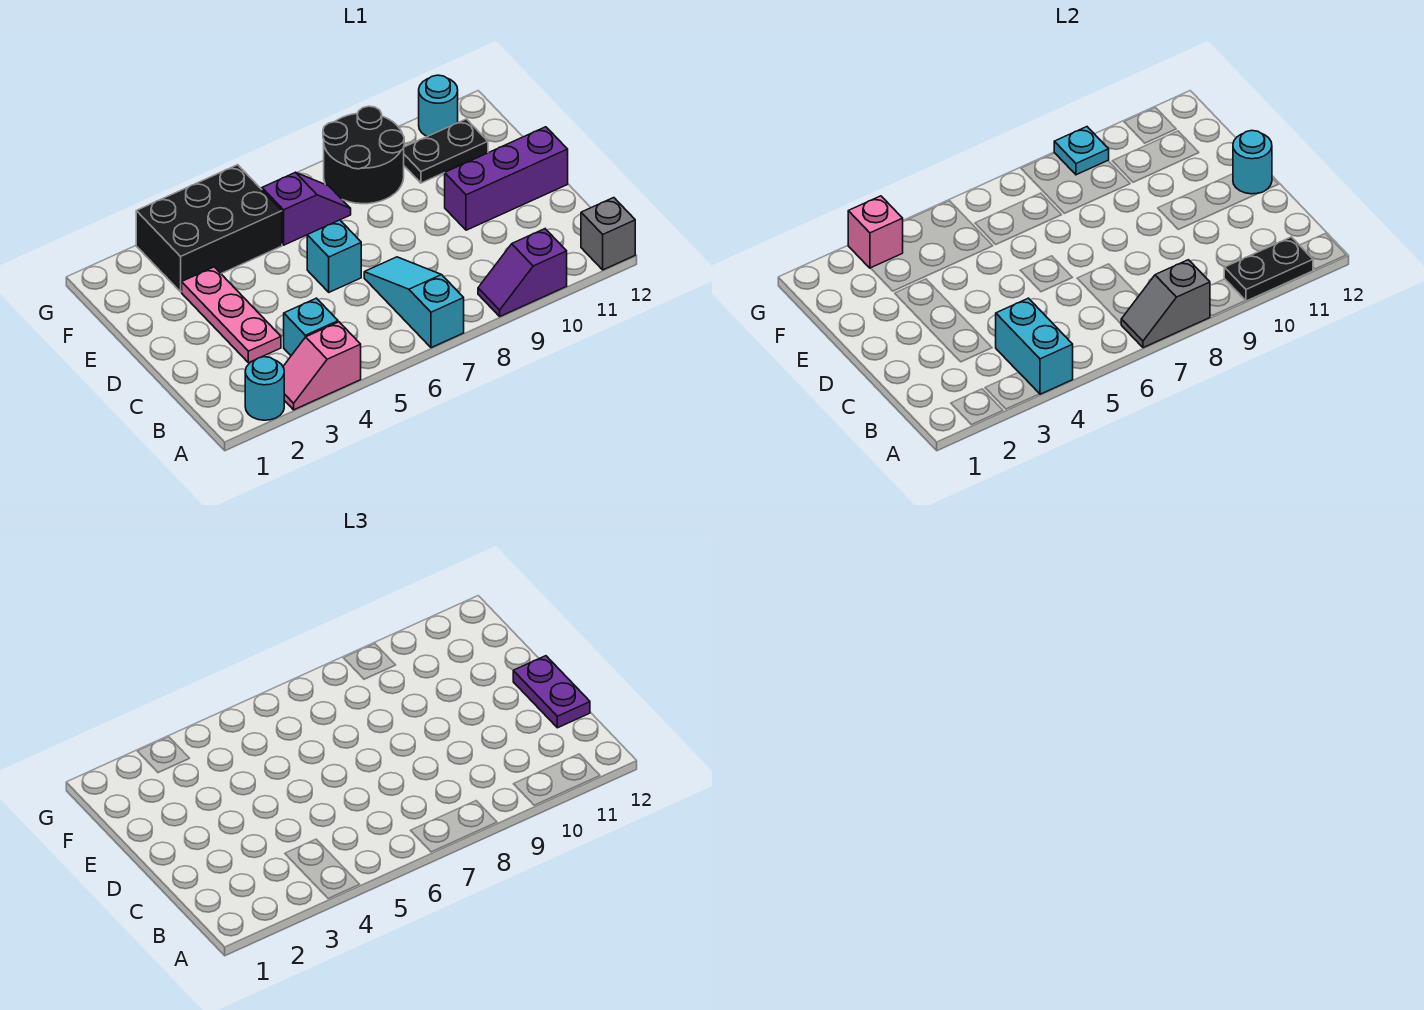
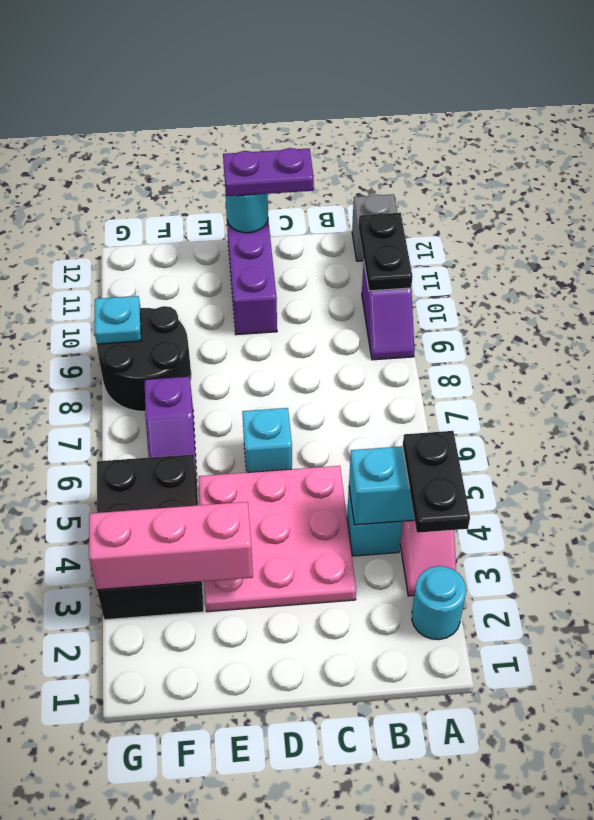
cyan slope A7:C7 level 1 top A -> none
grey slope A7:A8 level 2 top 8 -> none
pink plate C3:E3 level 1 -> pink plate C3:E5 level 1
purple slope F6:F7 level 1 top 6 -> purple slope F6:F7 level 1 top 7
black plate F10:F11 level 1 -> black plate A3:A4 level 3
pink brick G3 level 2 -> pink brick E3:G3 level 2
cyan round brick G11 level 1 -> none

